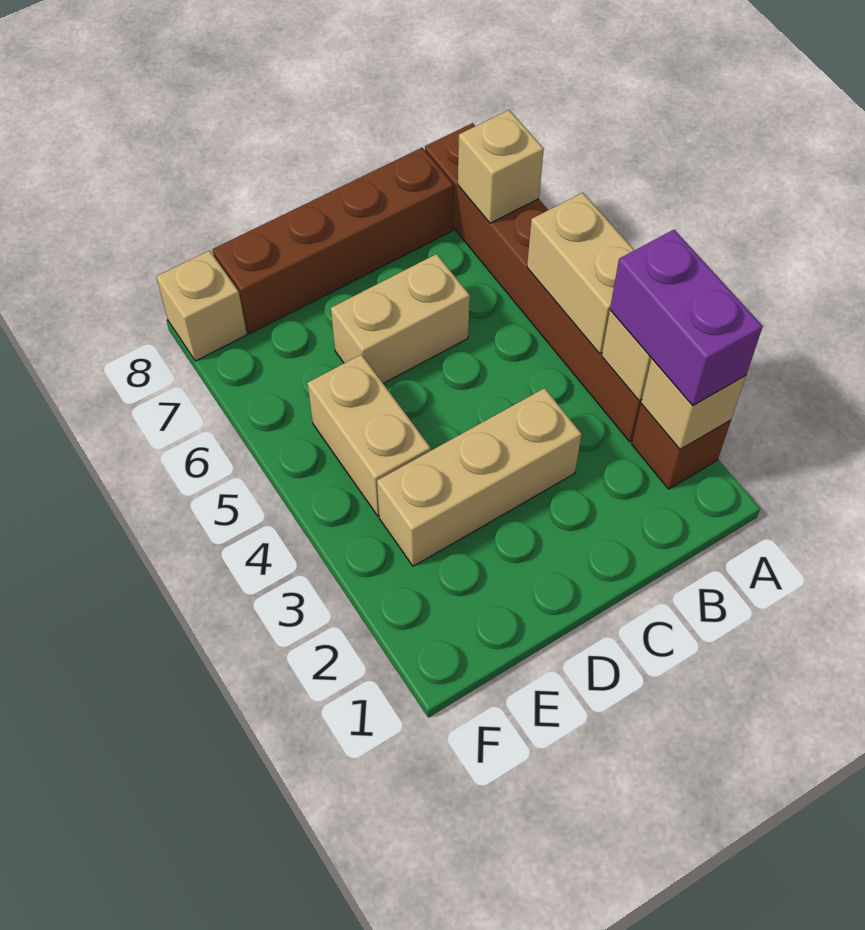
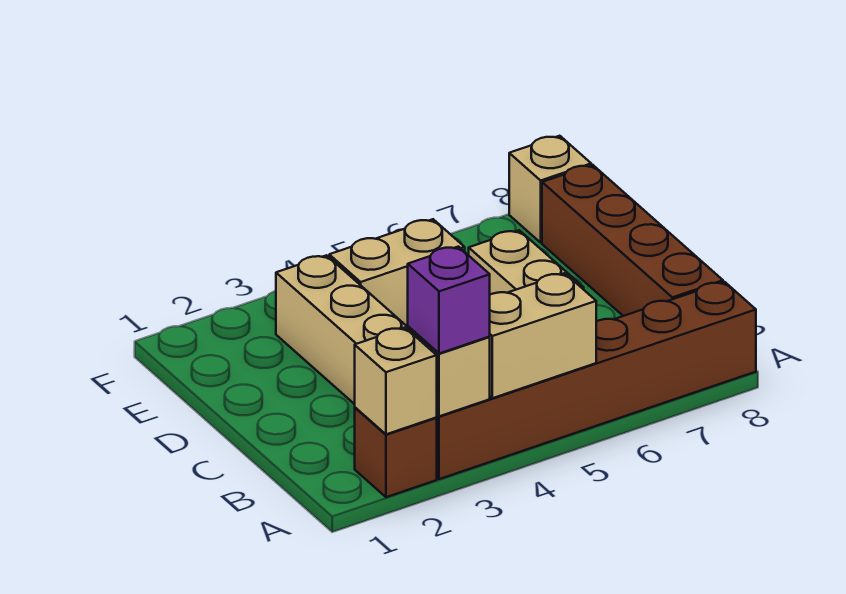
purple brick A2:A3 level 3 -> purple brick A3 level 3
tan brick A7 level 2 -> none

